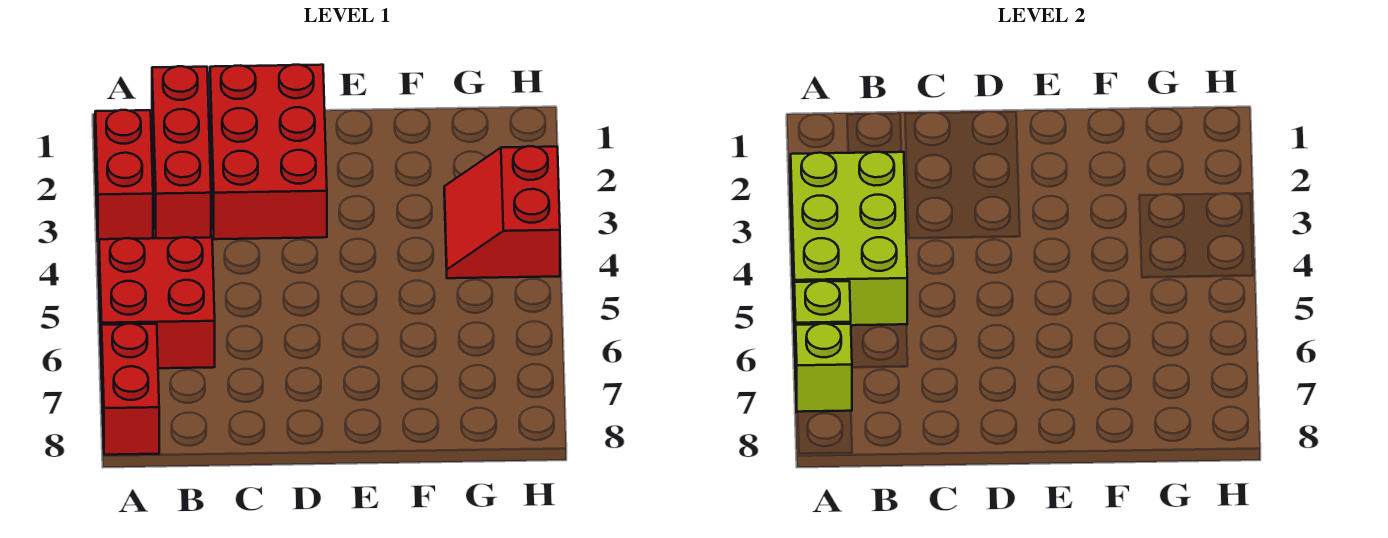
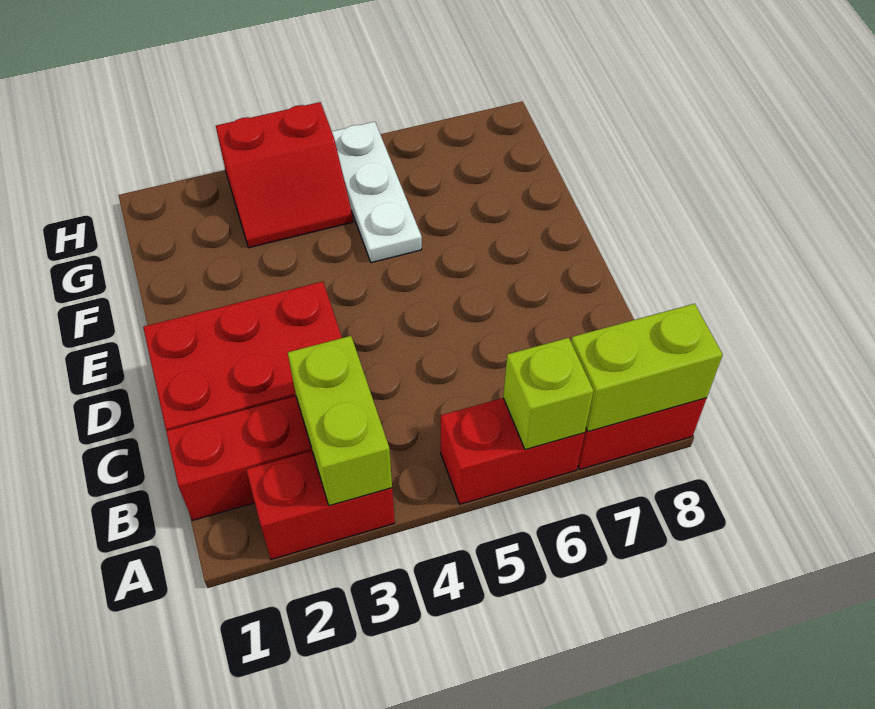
lime brick A3:B5 level 2 -> lime brick A3:B3 level 2
red brick A5:B6 level 1 -> red brick A5:A6 level 1
lime brick A7 level 2 -> lime brick A7:A8 level 2
none -> white plate F5:H5 level 1

